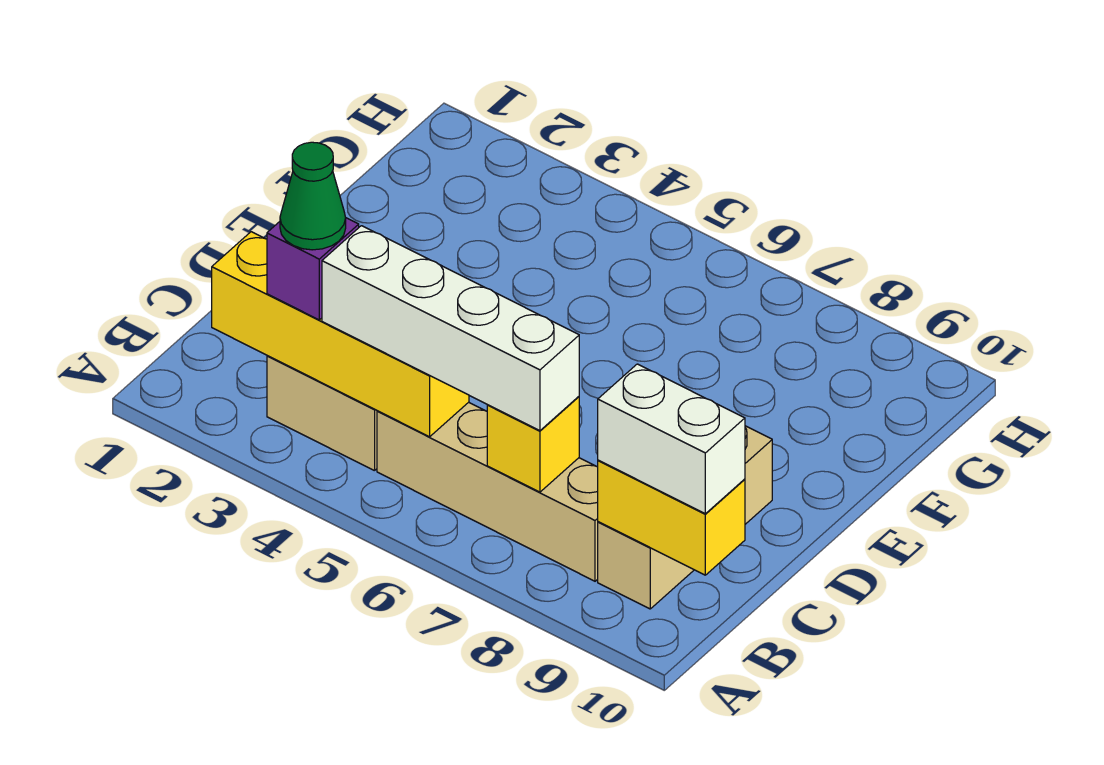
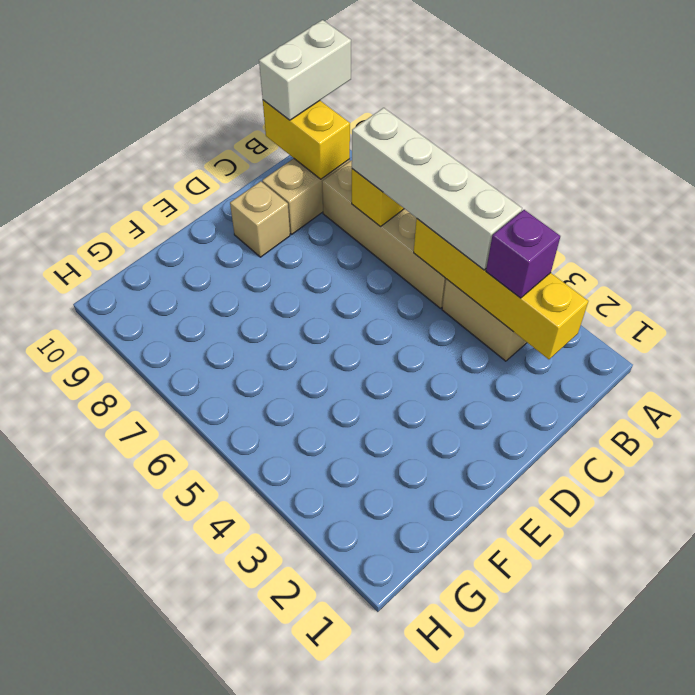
green cone B3 level 4 -> none
white brick B9:B10 level 3 -> white brick A10:B10 level 3

